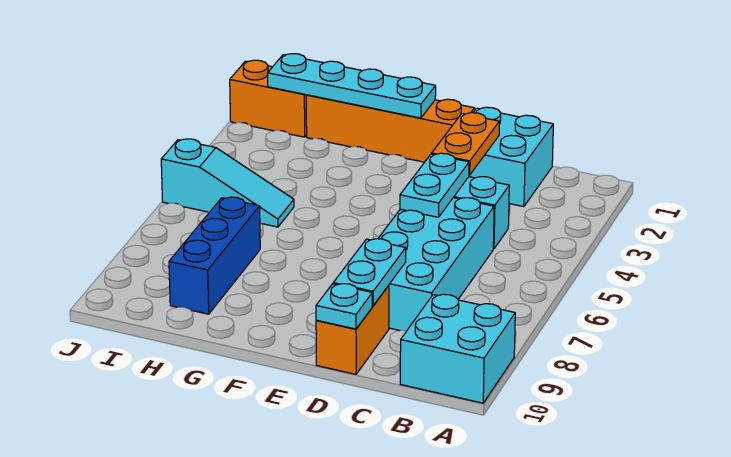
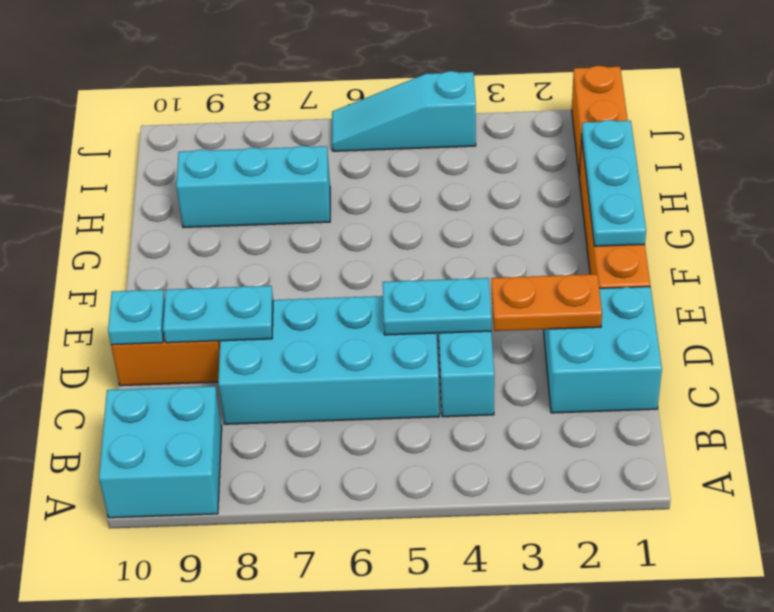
cyan plate F1:I1 level 2 -> cyan plate F1:H1 level 2
cyan slope H5:J5 level 1 top J -> cyan slope J4:J6 level 1 top 4
blue brick H7:H9 level 1 -> cyan brick H7:H9 level 1

